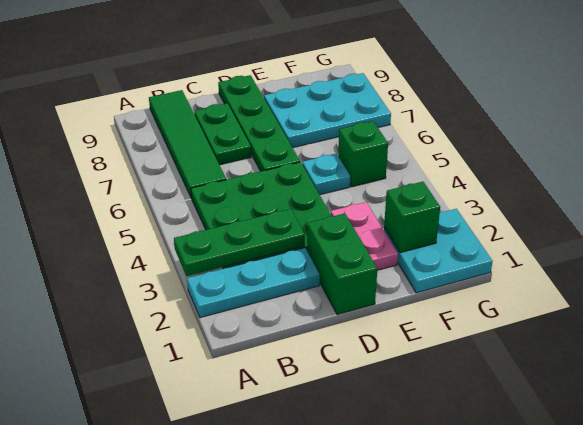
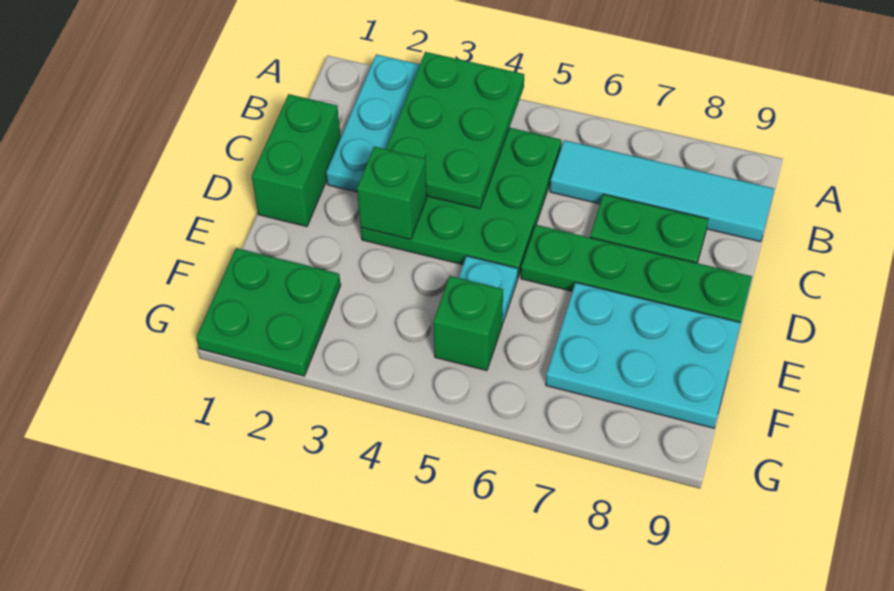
green plate A3:C3 level 2 -> green plate A3:C4 level 2
green tile B6:B9 level 1 -> cyan tile B6:B9 level 1
green brick D1:D2 level 1 -> green brick C1:D1 level 1
pink plate E2:E3 level 1 -> none
cyan plate E7:G8 level 1 -> cyan plate E7:F9 level 1
cyan plate F1:G2 level 1 -> green plate F1:G2 level 1
green brick F2 level 2 -> green brick D3 level 2

